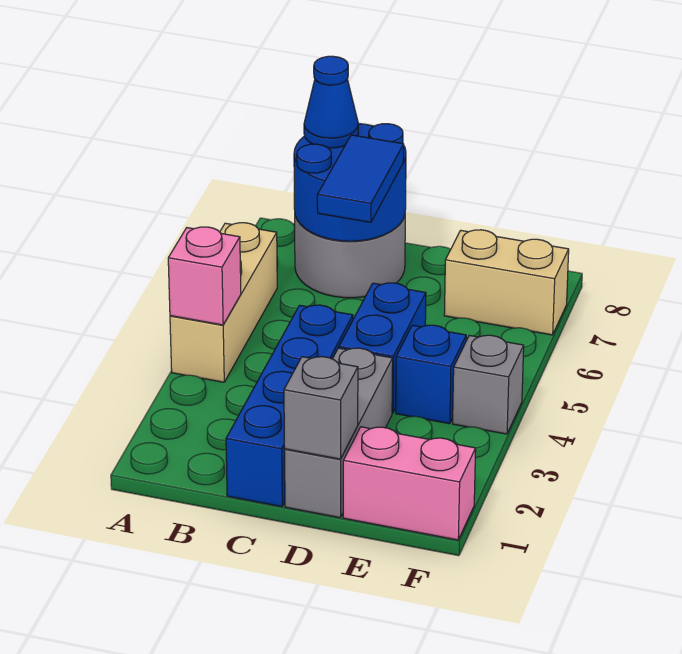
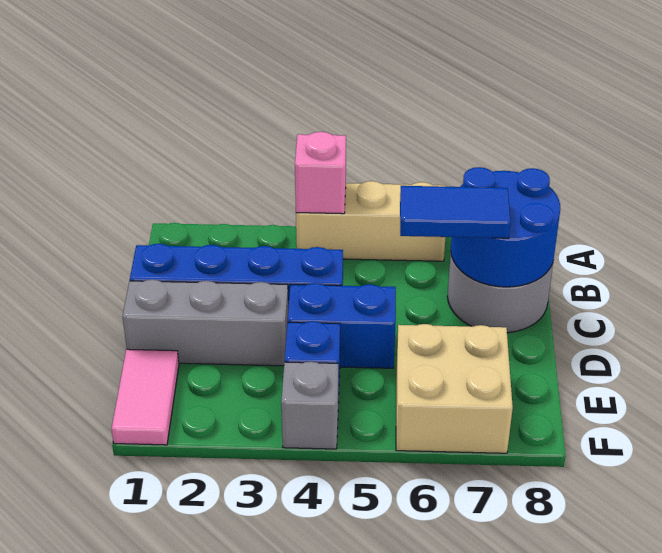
blue cone B8 level 3 -> none
grey brick D1 level 2 -> none
pink brick E1:F1 level 1 -> pink tile E1:F1 level 1
tan brick E7:F7 level 1 -> tan brick E6:F7 level 1

